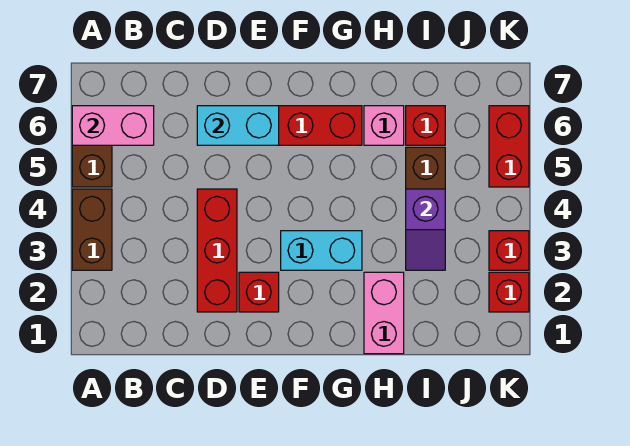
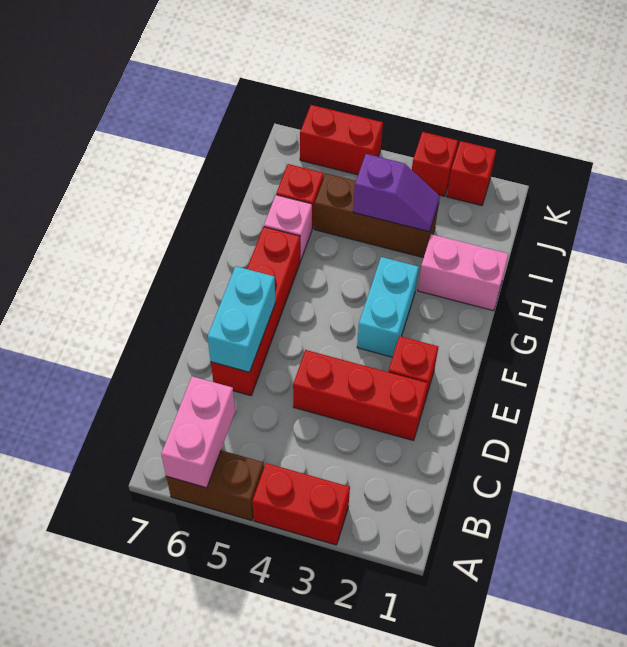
brown brick A3:A4 level 1 -> red brick A3:A4 level 1

